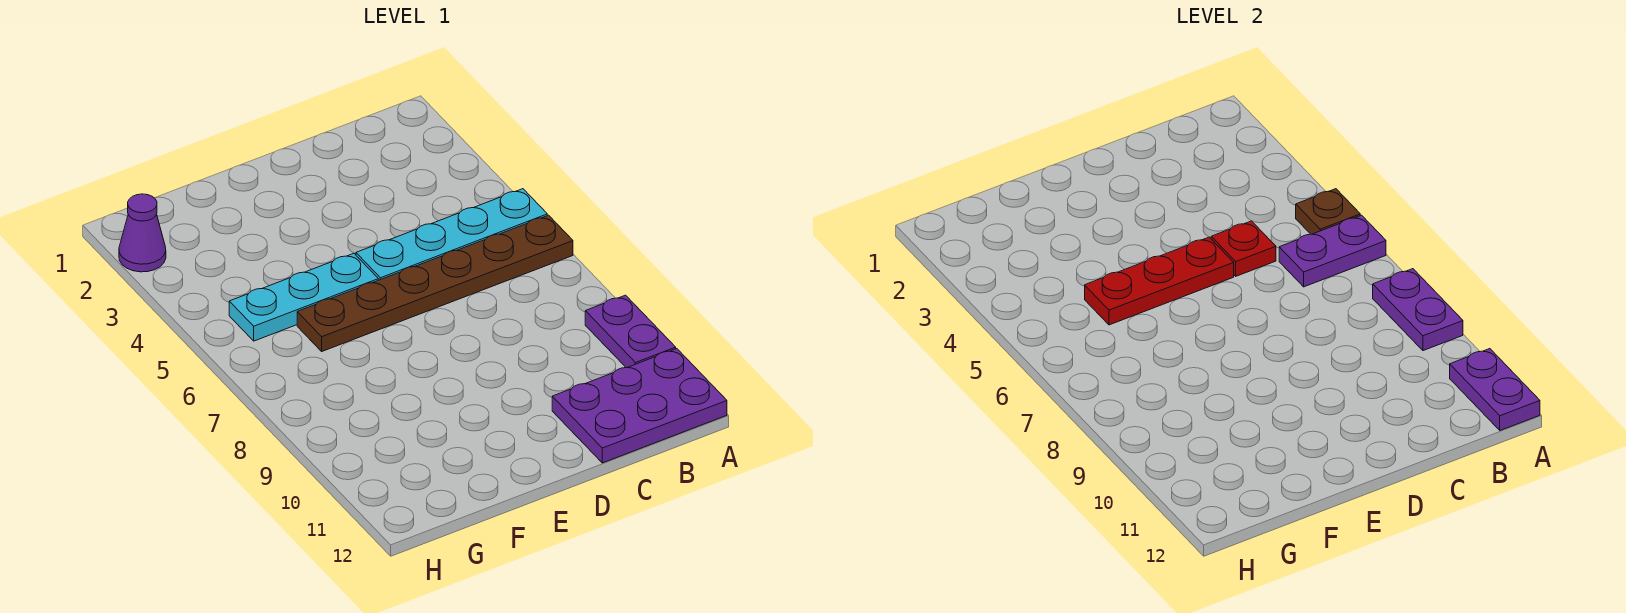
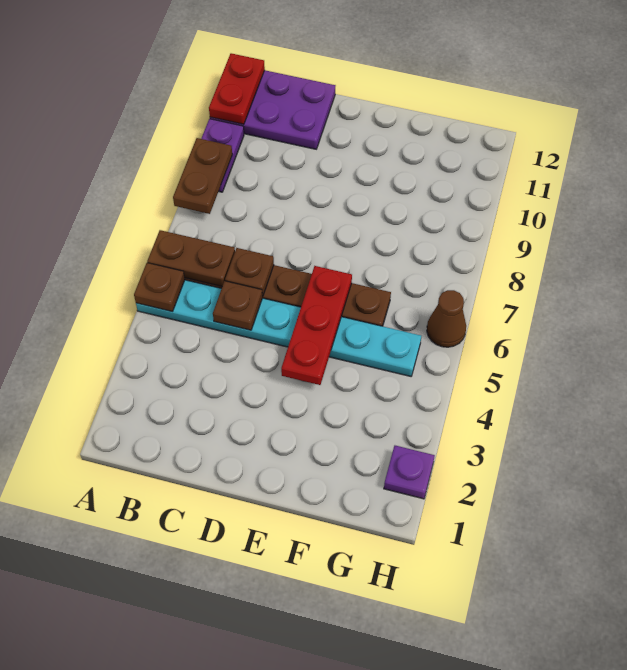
purple plate A6:B6 level 2 -> brown plate A6:B6 level 2
purple plate A8:A9 level 2 -> brown plate A8:A9 level 2
purple plate A11:A12 level 2 -> red plate A11:A12 level 2
red plate C5 level 2 -> brown plate C5 level 2
none -> brown plate C6 level 2
red plate D5:F5 level 2 -> red plate E4:E6 level 2
purple cone H2 level 1 -> purple plate H2 level 1
none -> brown cone H6 level 1

